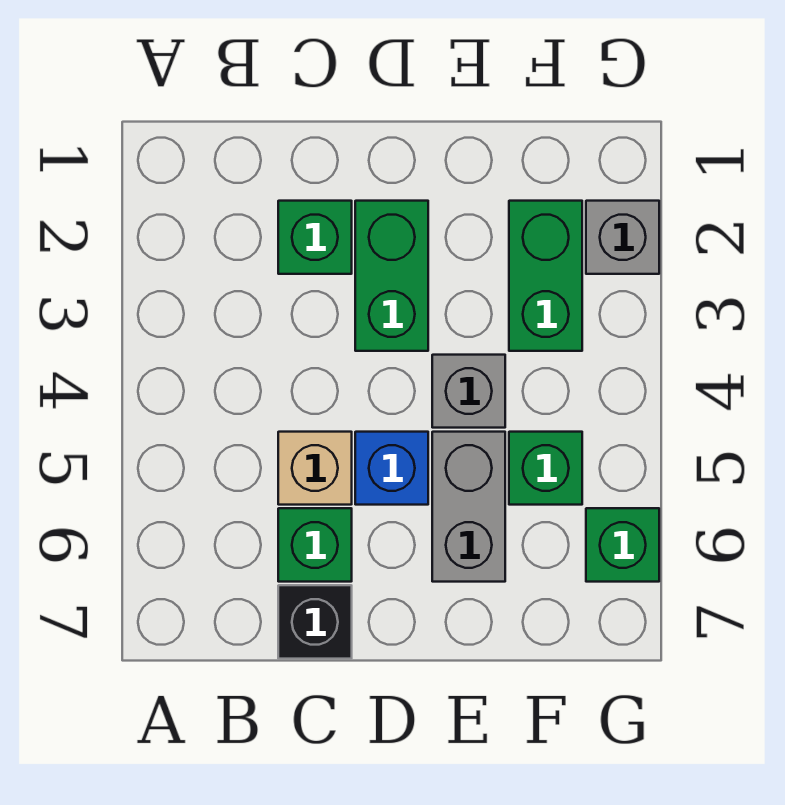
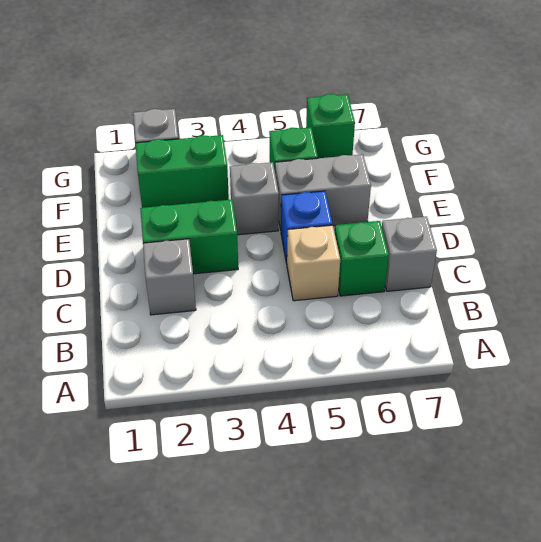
green brick C2 level 1 -> grey brick C2 level 1
black brick C7 level 1 -> grey brick C7 level 1

